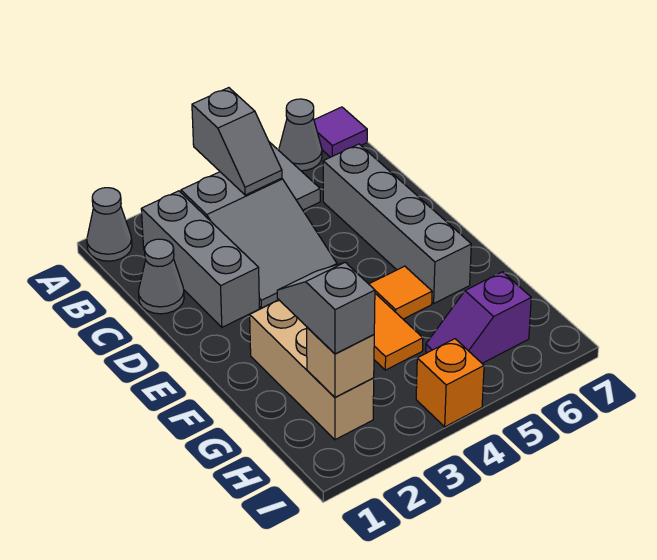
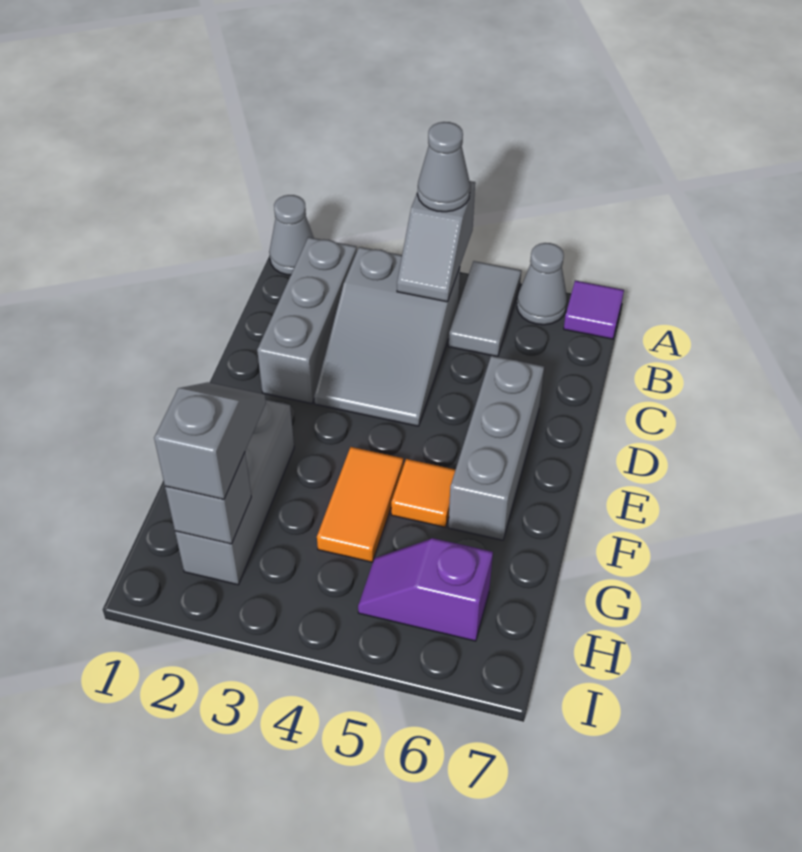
grey cone C1 level 1 -> grey cone A4 level 3
grey brick C6:F6 level 1 -> grey brick D6:F6 level 1
tan brick F2:H2 level 1 -> grey brick F2:H2 level 1
tan brick H2 level 2 -> grey brick H2 level 2
orange brick I4 level 1 -> none

